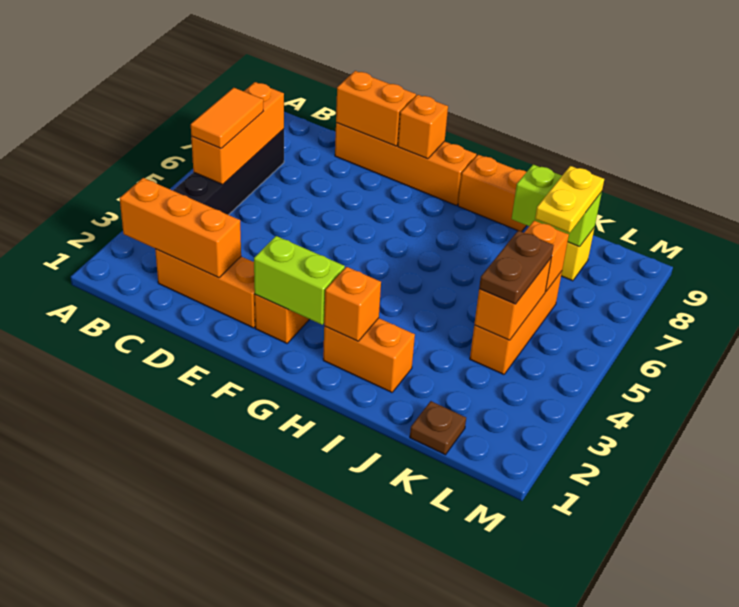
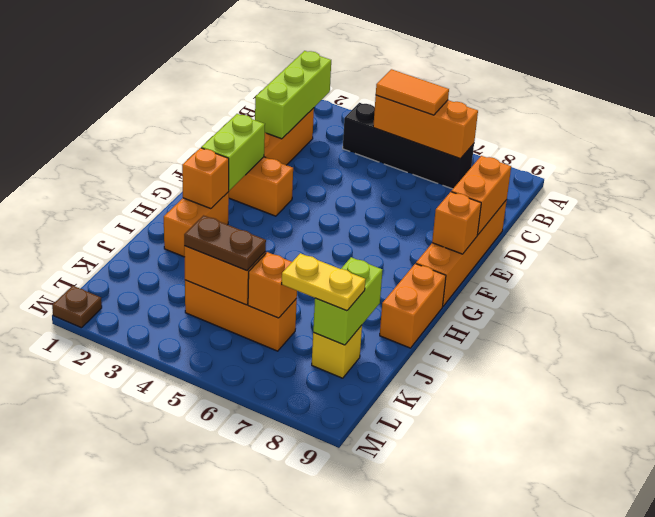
orange brick B2:D2 level 2 -> lime brick B2:D2 level 2
brown plate K1 level 1 -> brown plate M1 level 1

